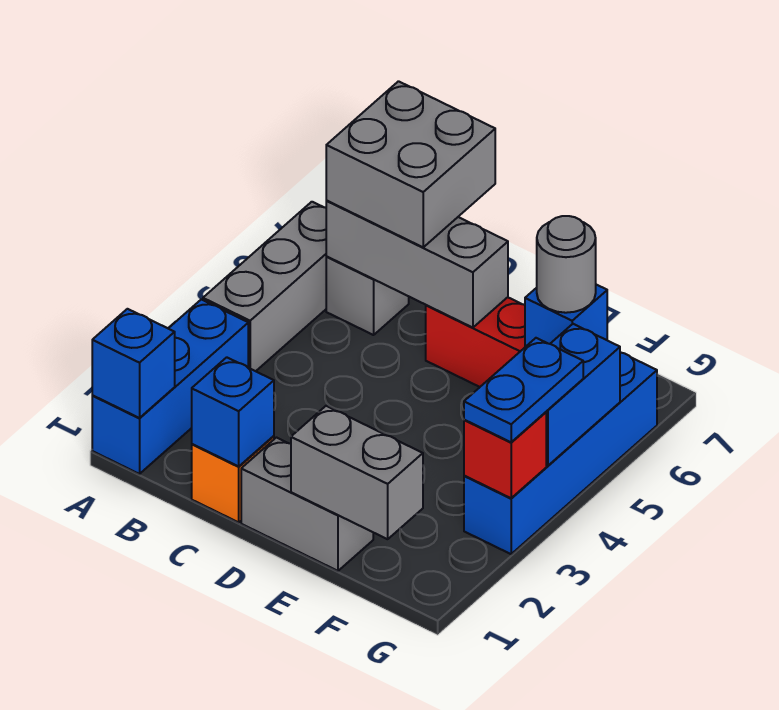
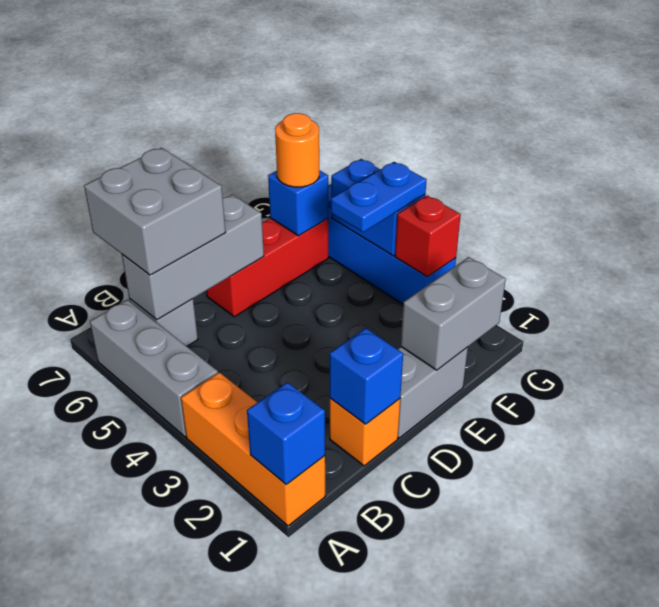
blue brick A1:A3 level 1 -> orange brick A1:A3 level 1
grey round brick F6 level 3 -> orange round brick F6 level 3
blue plate G3:G4 level 3 -> blue plate F4:G4 level 3

